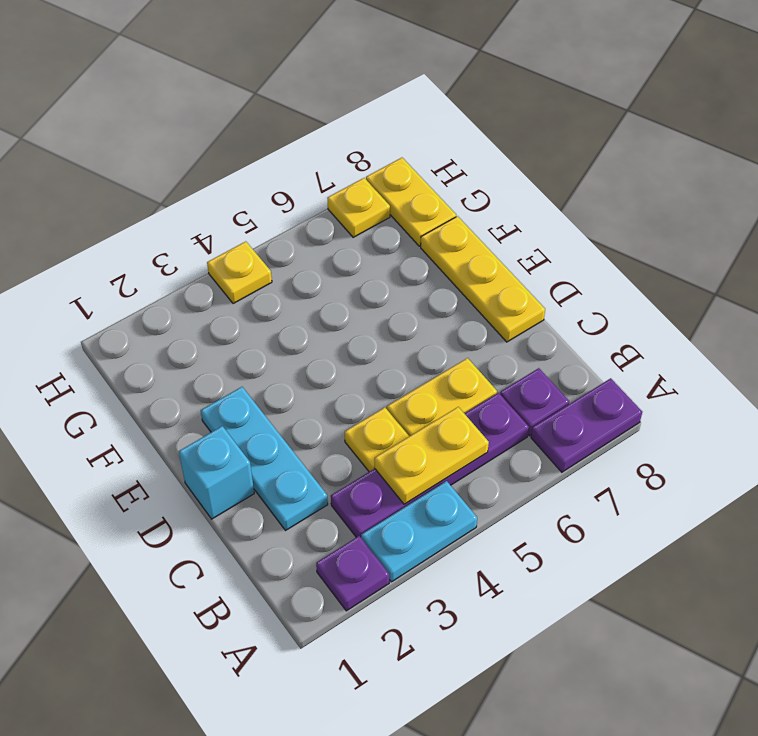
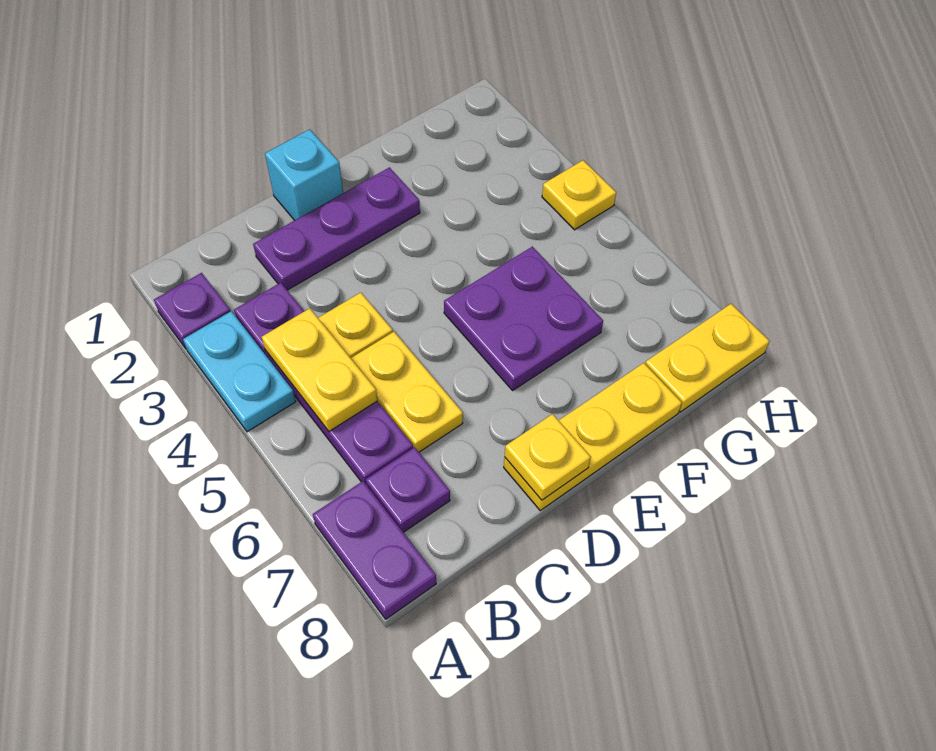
cyan plate C2:E2 level 1 -> purple plate C2:E2 level 1
none -> purple plate E5:F6 level 1
yellow plate H7 level 1 -> yellow plate D8 level 2

